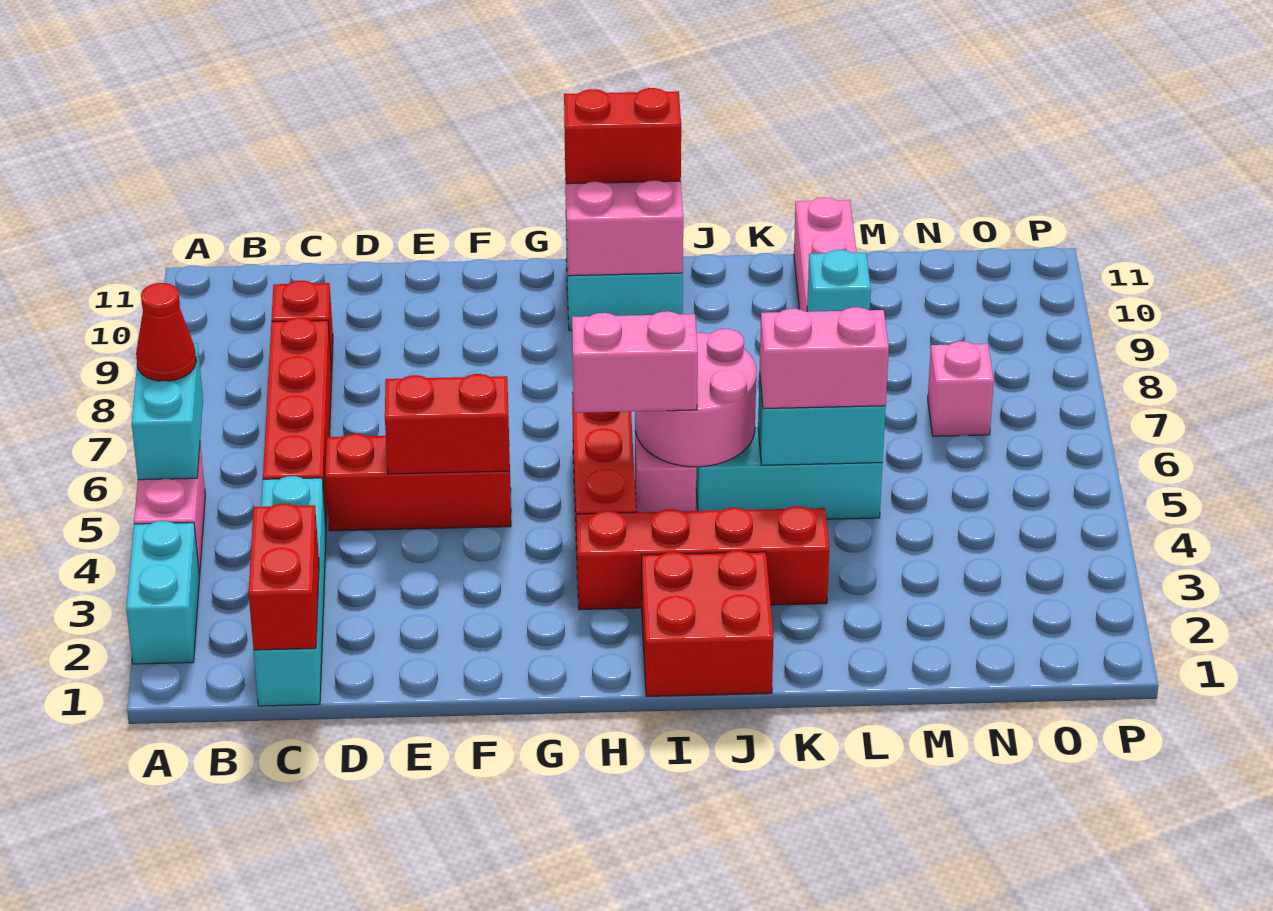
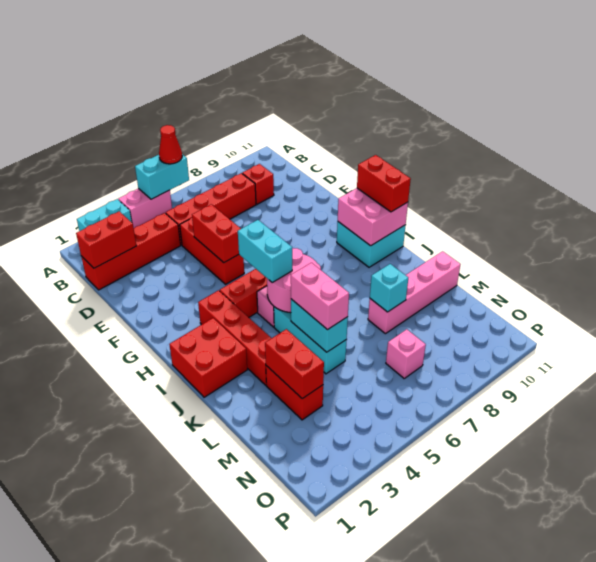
cyan brick C1:C4 level 1 -> red brick C1:C4 level 1
pink brick H5:I5 level 3 -> cyan brick H5:I5 level 3
none -> red brick L3:M3 level 1
none -> red brick L3:M3 level 2

